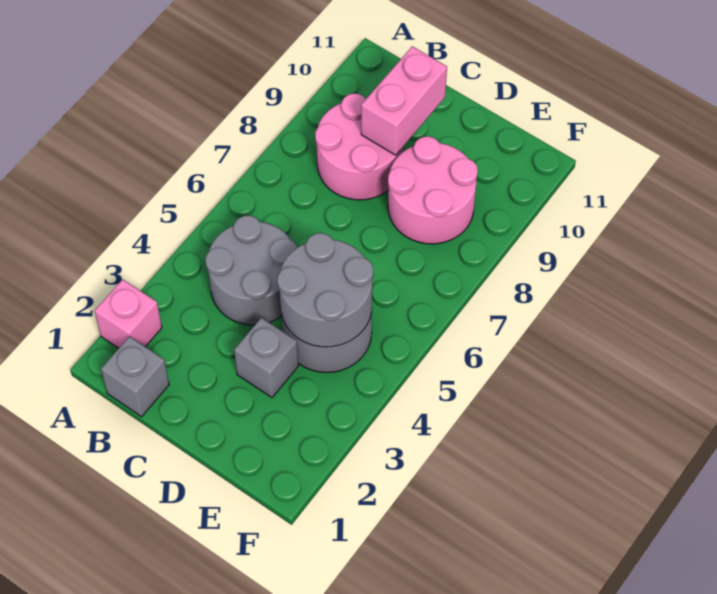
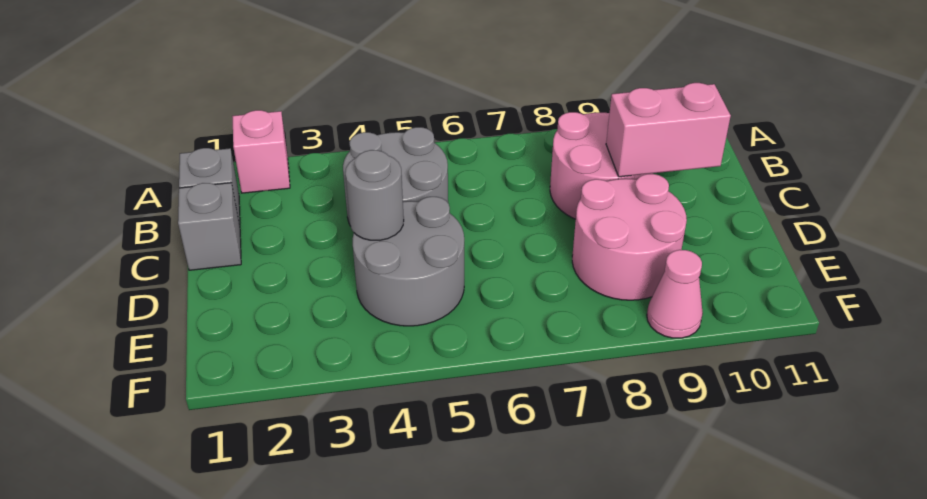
grey brick D3 level 1 -> grey brick C1 level 1
grey round brick D4:E5 level 2 -> grey round brick D4 level 2
none -> pink cone F9 level 1

